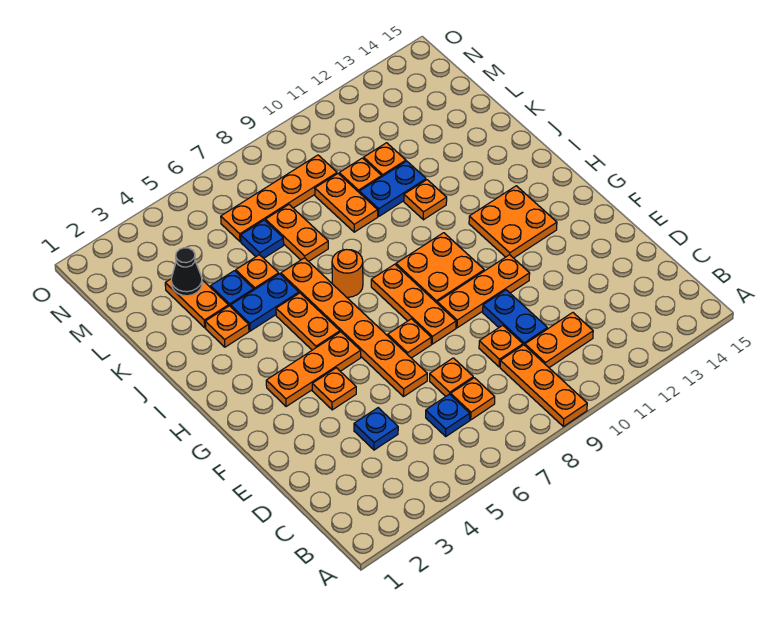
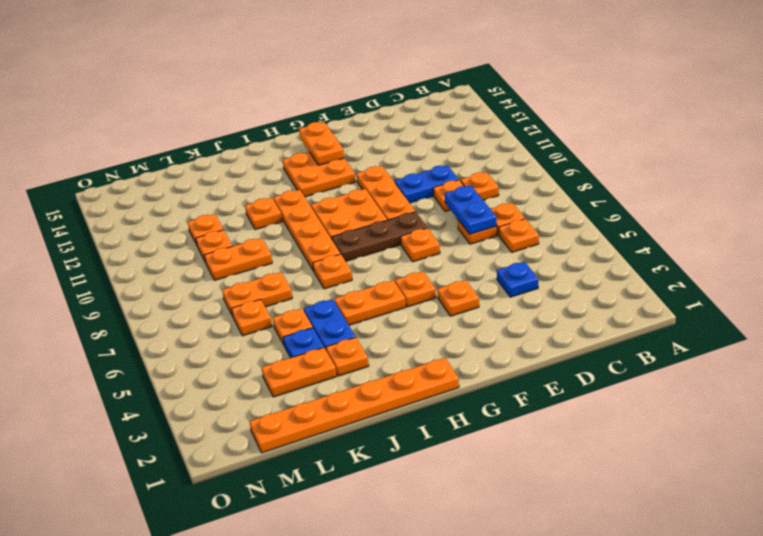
orange plate A9:C9 level 1 -> orange plate C9 level 1
blue plate C6 level 1 -> orange plate C6 level 1
orange plate C10:C11 level 1 -> orange plate G13:G14 level 2
orange plate E6:J6 level 1 -> orange plate H1:M1 level 1
orange plate F8:H8 level 1 -> brown plate F8:H8 level 1
orange plate G3:G5 level 1 -> orange plate G5 level 1
orange round brick I7 level 1 -> orange plate I7 level 1
blue plate K10:K11 level 1 -> blue plate D7:D8 level 2
black cone L3 level 2 -> none
blue plate L6 level 1 -> orange plate L6 level 1
orange plate M6:M9 level 1 -> orange plate I8:I11 level 1

